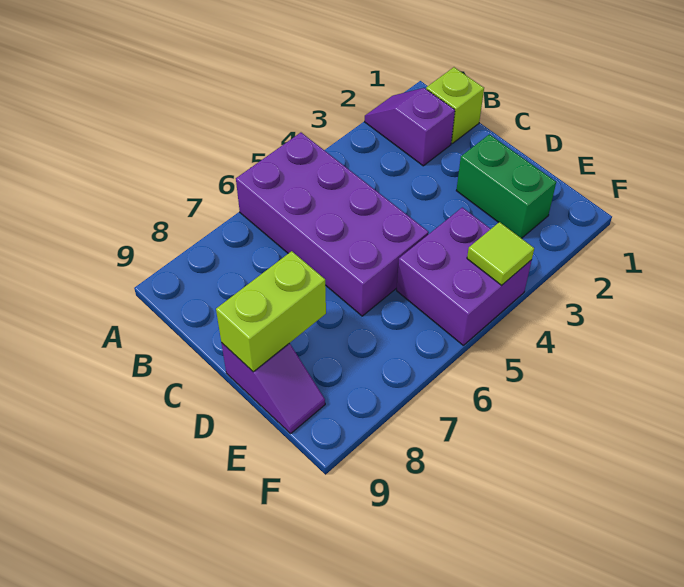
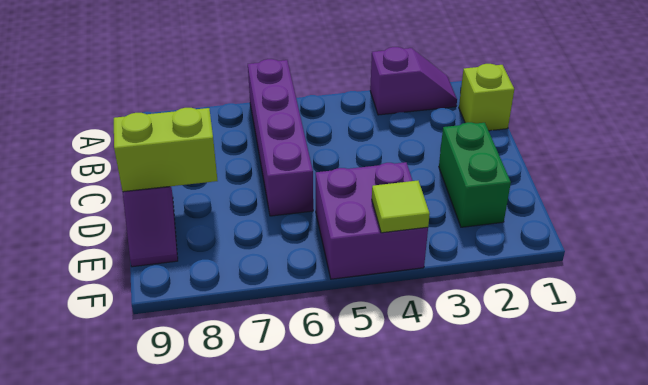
purple slope A2:B2 level 1 top B -> purple slope A2:A3 level 1 top 3
purple brick A5:D6 level 1 -> purple brick A6:D6 level 1

